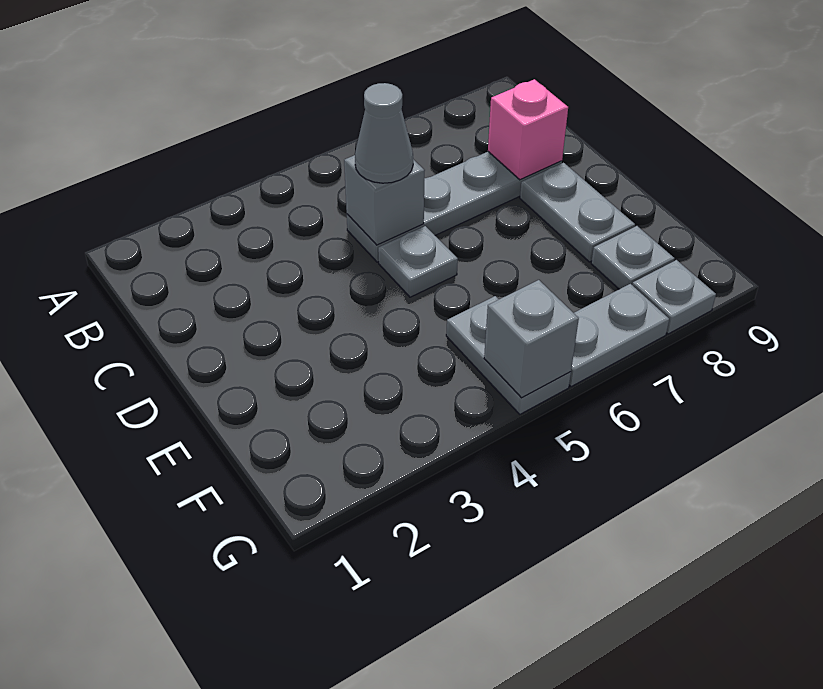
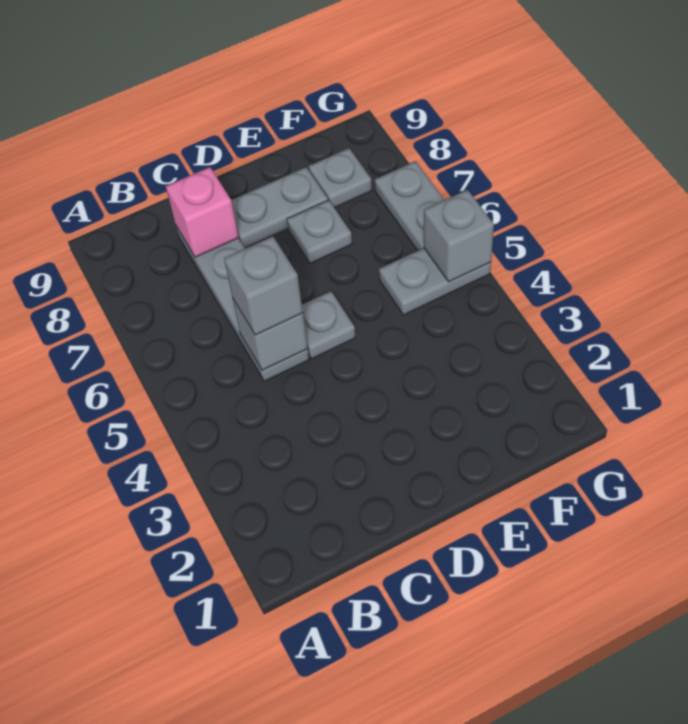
grey cone C5 level 3 -> grey brick C5 level 3
grey plate G8 level 1 -> grey plate E7 level 1

